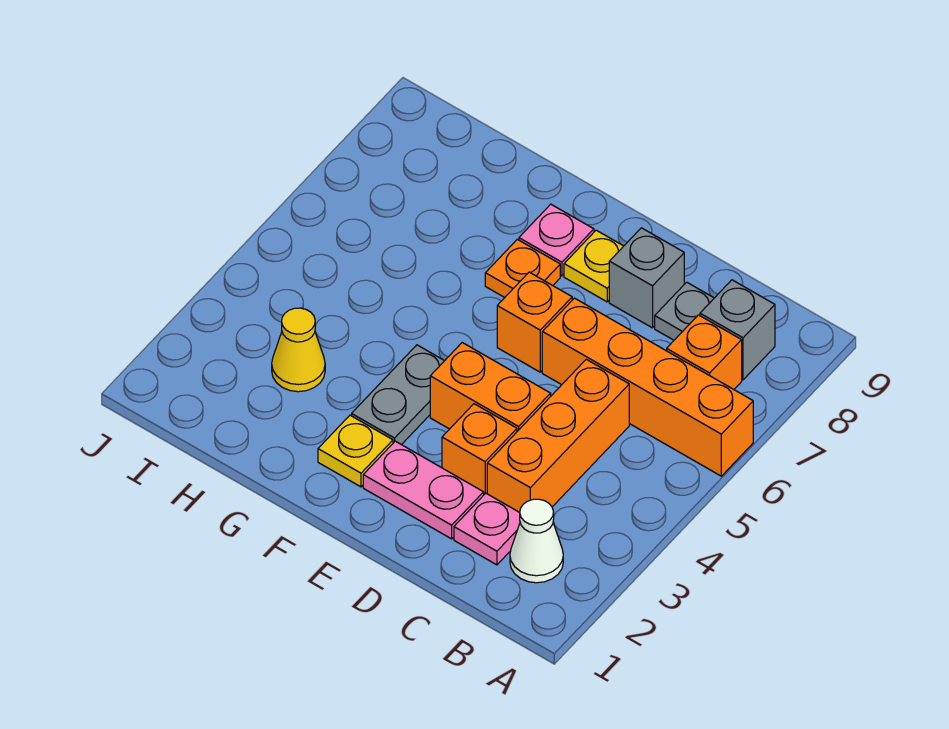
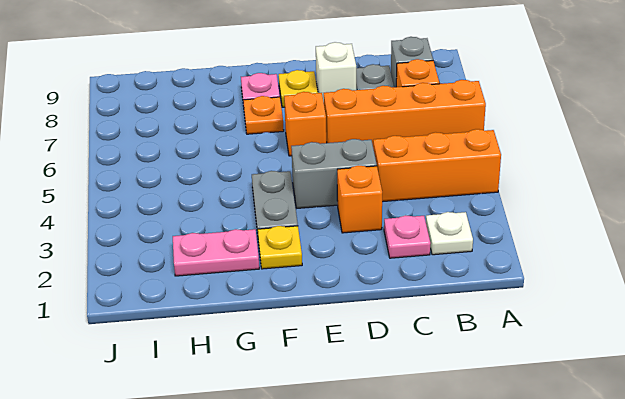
white cone B2 level 1 -> white plate B2 level 1
orange brick C3:C5 level 1 -> orange brick A4:C4 level 1
pink plate D2:E2 level 1 -> pink plate G2:H2 level 1
orange brick D4:E4 level 1 -> grey brick D4:E4 level 1
grey brick D8 level 1 -> white brick D8 level 1
yellow cone H3 level 1 -> none

